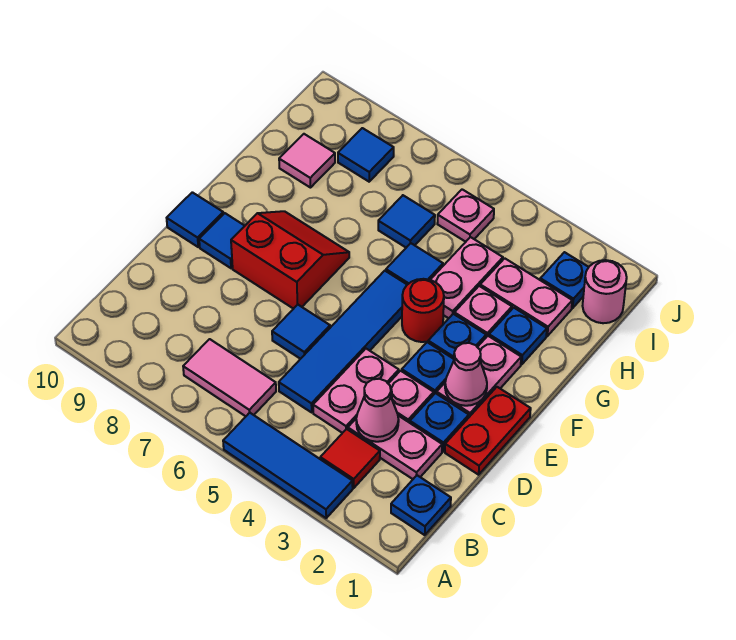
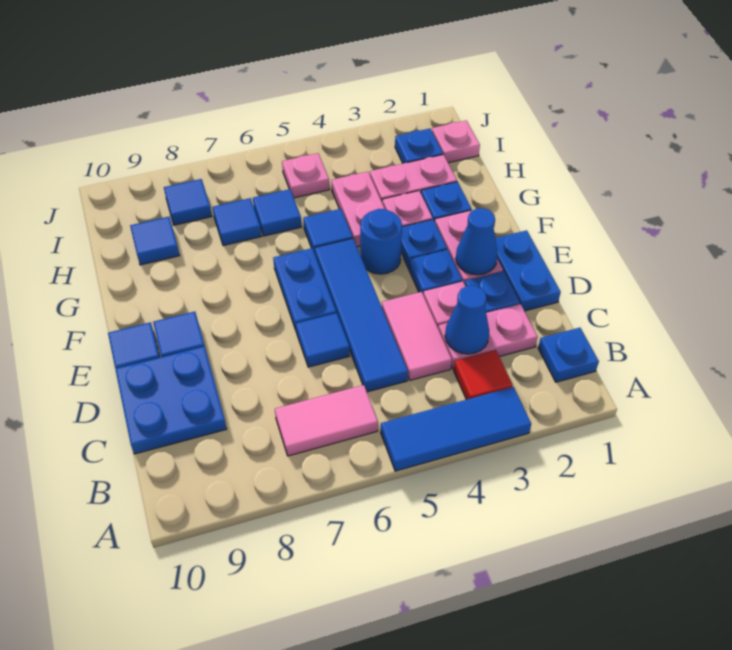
pink cone C3 level 2 -> blue cone C3 level 2
pink plate C4:D4 level 1 -> pink tile C4:D4 level 1
none -> blue plate C9:D10 level 1
red plate D1:E1 level 1 -> blue plate D1:E1 level 1
pink cone E2 level 2 -> blue cone E2 level 2
none -> blue plate E6:F6 level 1
red slope E7:F8 level 1 top E -> none
red round brick F4 level 1 -> blue round brick F4 level 1
none -> blue tile H7 level 1
pink tile H9 level 1 -> blue tile H9 level 1
pink round brick I1 level 1 -> pink plate I1 level 1

